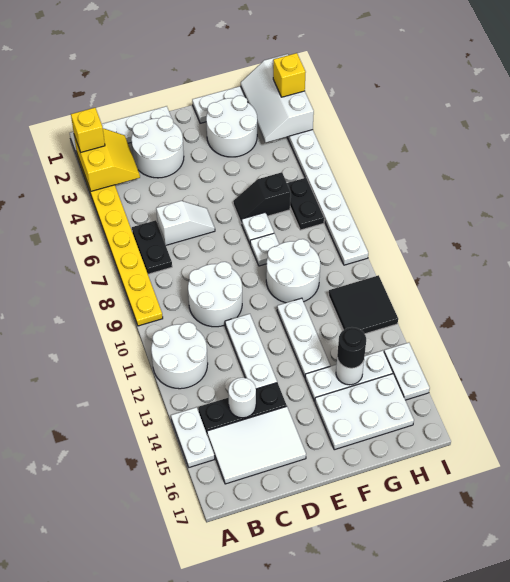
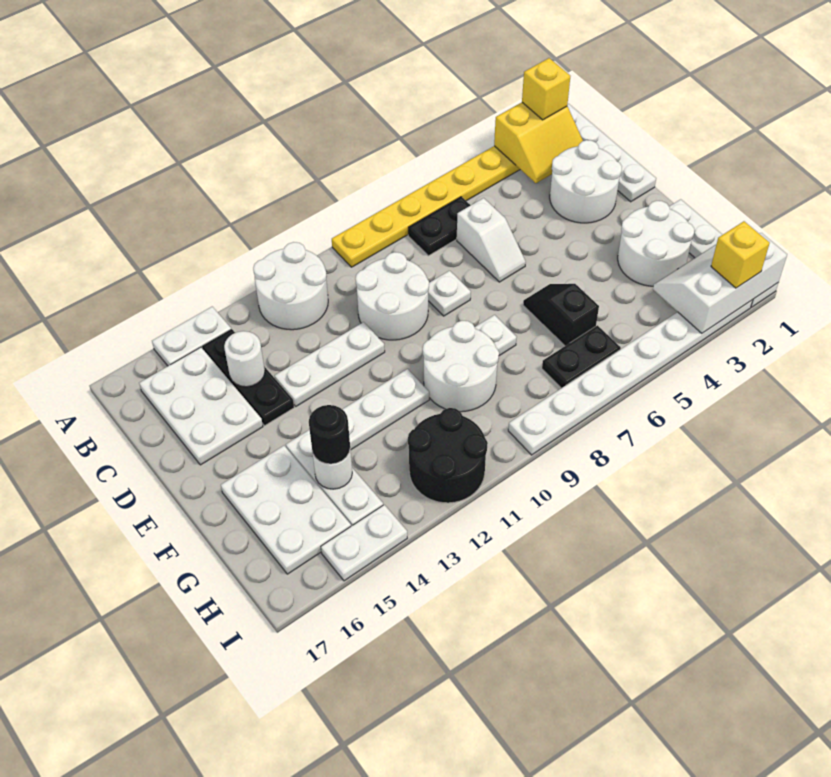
white tile B15:D16 level 1 -> white plate B15:D16 level 1
white plate F7 level 1 -> white plate D8 level 1
black tile H11:I12 level 1 -> black round brick H11:I12 level 1

